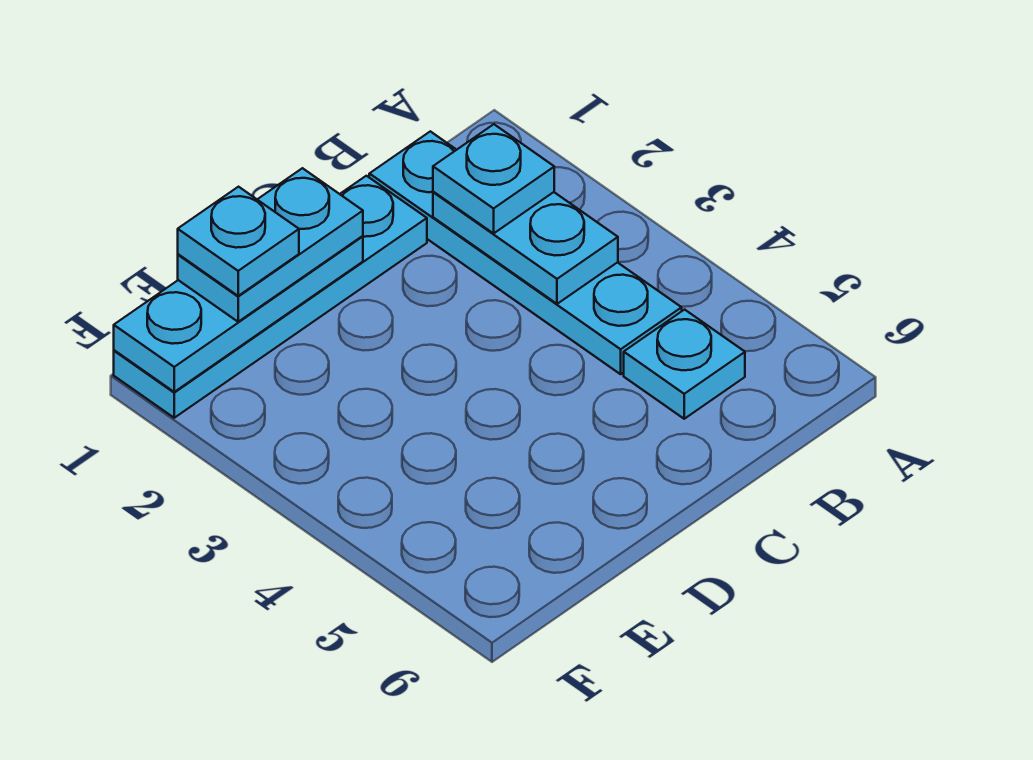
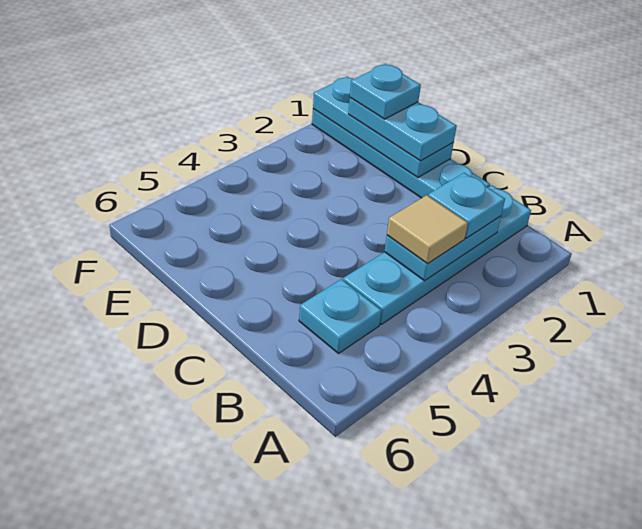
none -> tan tile B3 level 3

